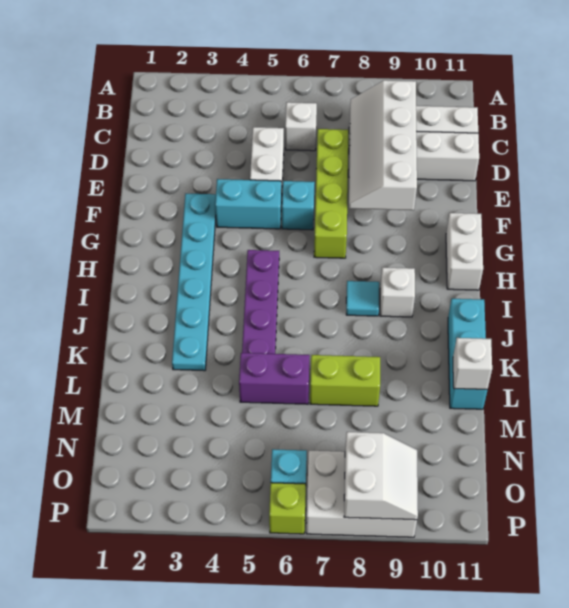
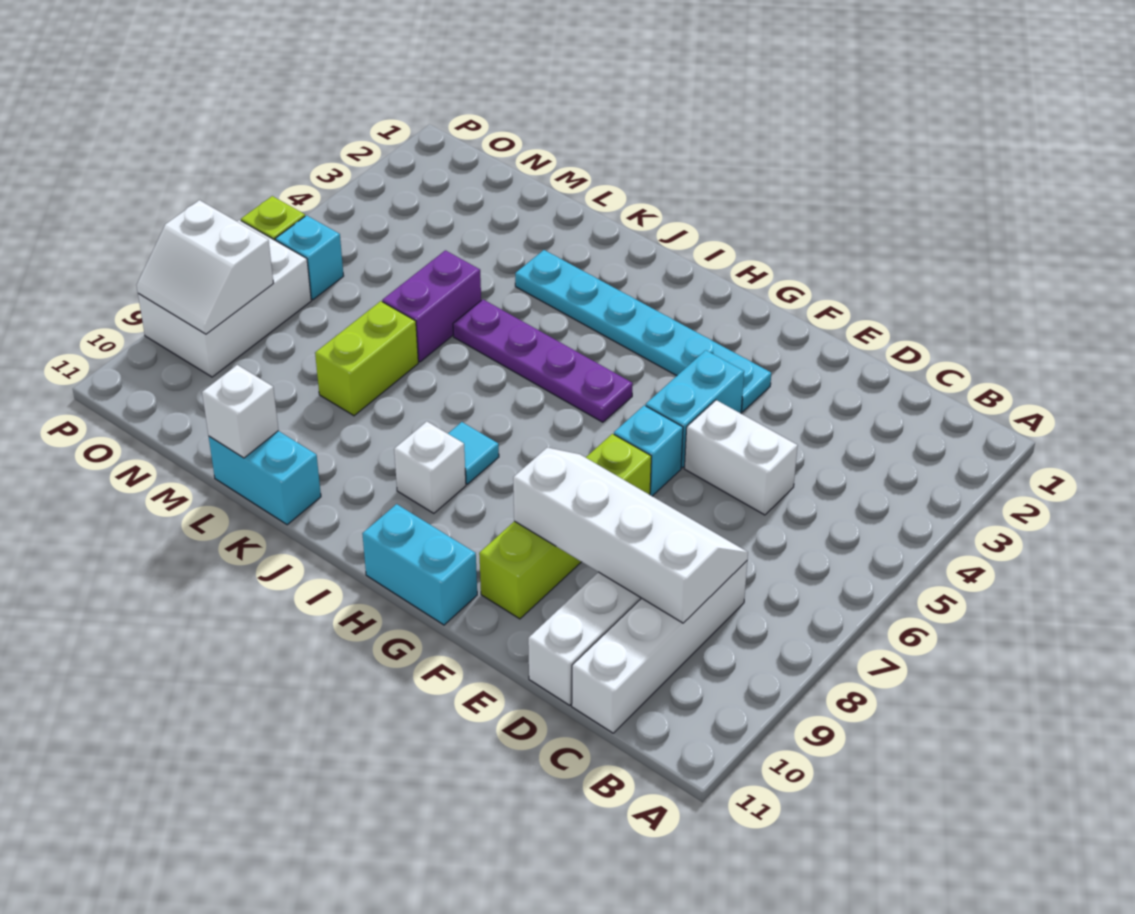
white brick C6 level 1 -> none
lime brick D7:G7 level 1 -> lime brick F7:F10 level 1
white brick G11:H11 level 1 -> cyan brick G11:H11 level 1
cyan brick J11:L11 level 1 -> cyan brick K11:L11 level 1

